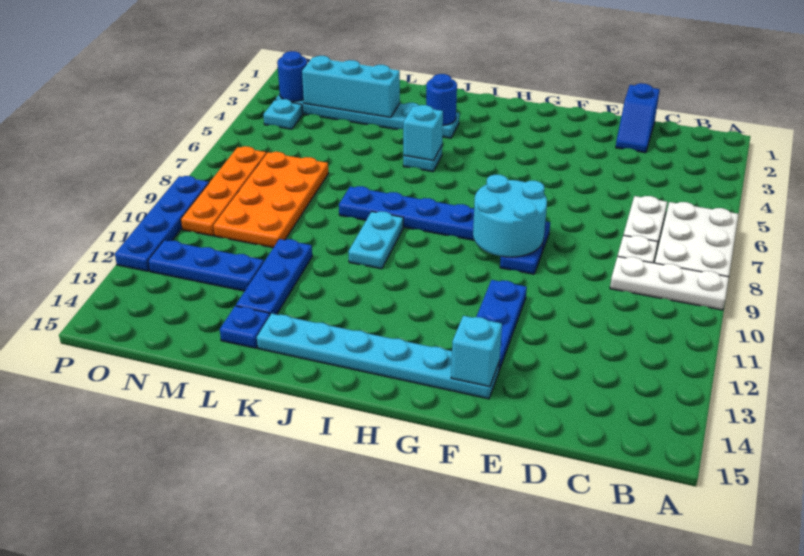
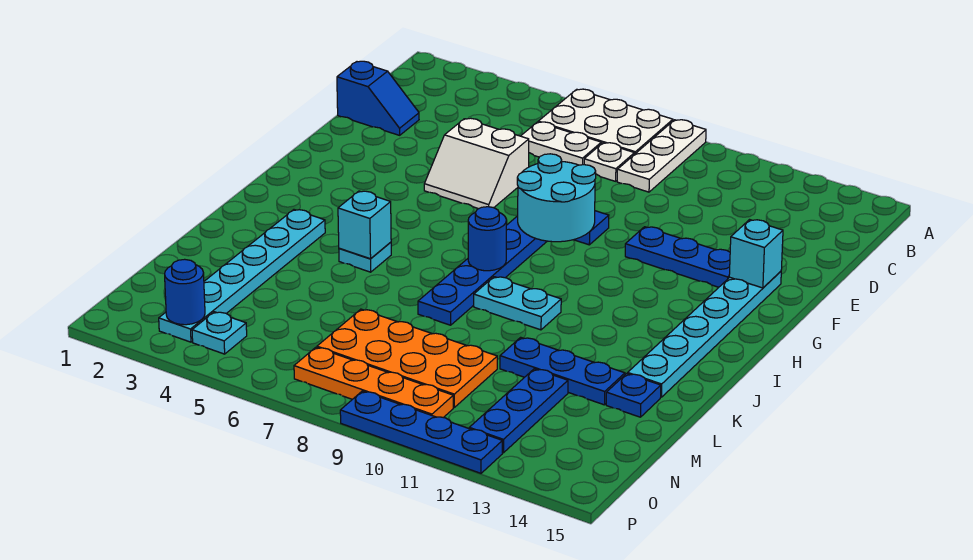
none -> white slope E5:F6 level 1 top E
blue round brick J3 level 2 -> blue round brick I8 level 2
cyan brick L3:N3 level 2 -> none

